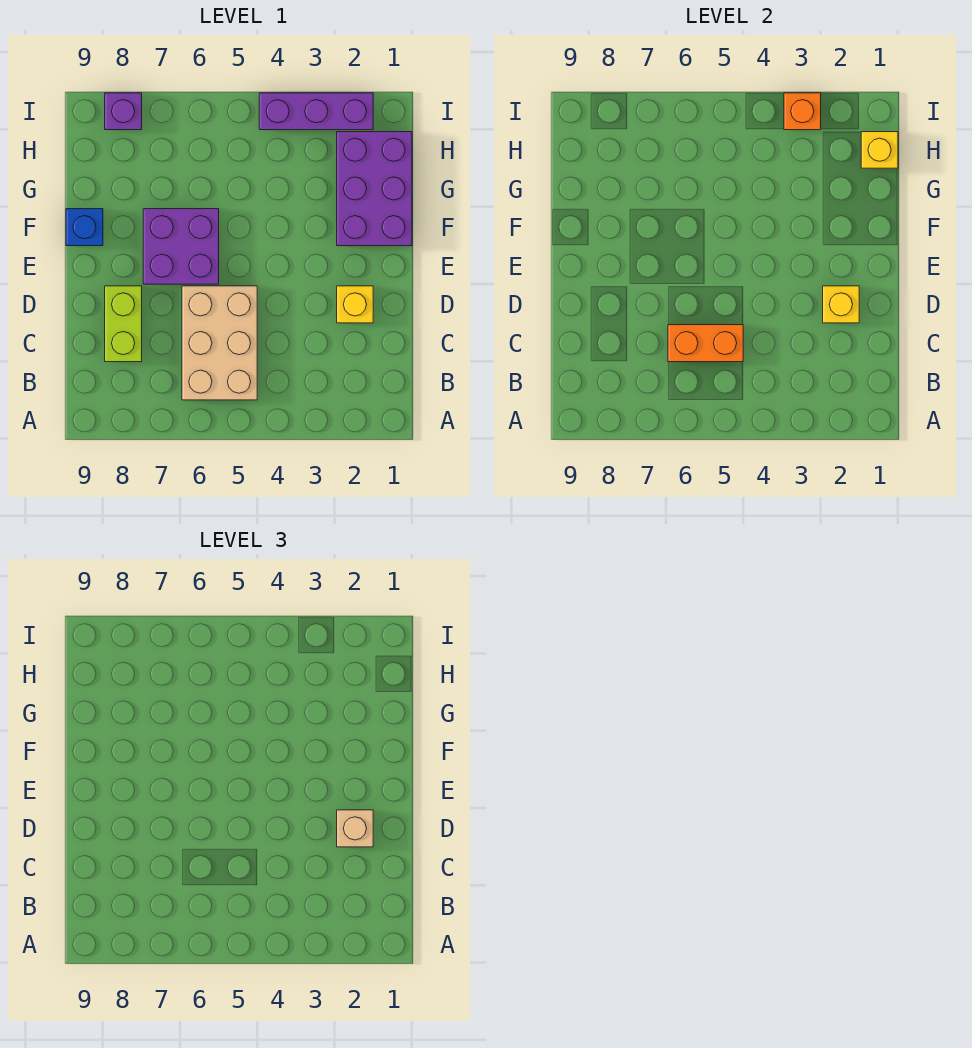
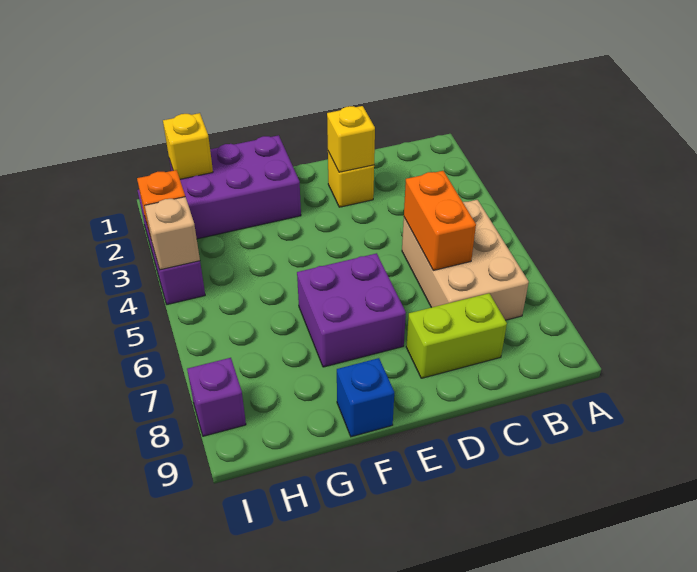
tan brick B5:D6 level 1 -> tan brick B5:C7 level 1
tan brick D2 level 3 -> tan brick I4 level 2

